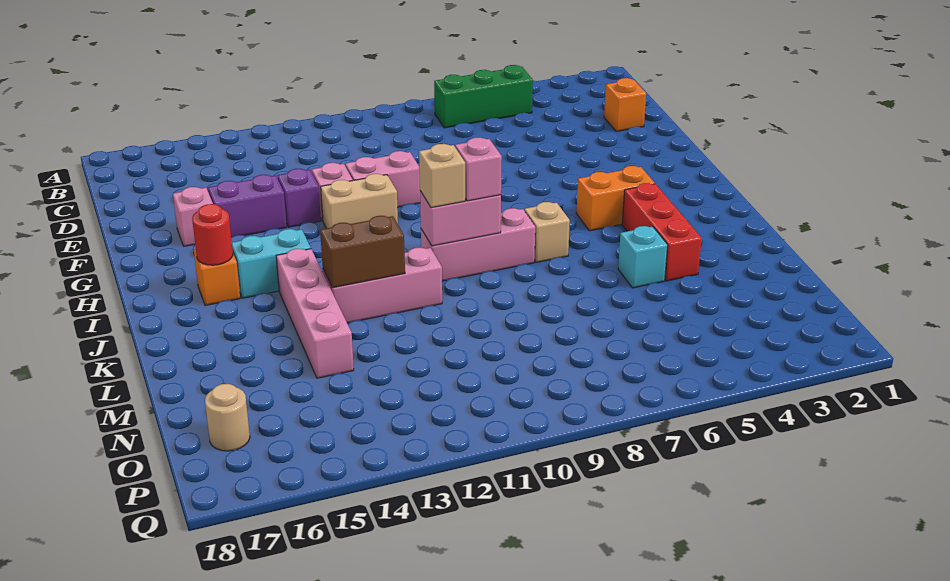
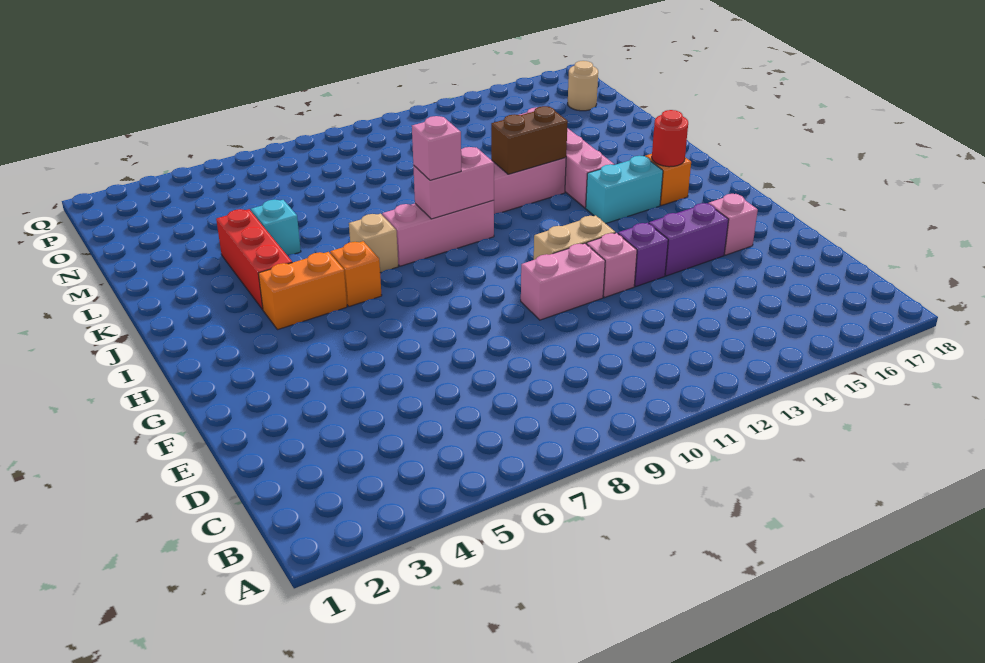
green brick B5:B7 level 1 -> none
orange brick D2 level 1 -> orange brick I6 level 1
tan brick J10 level 3 -> none

